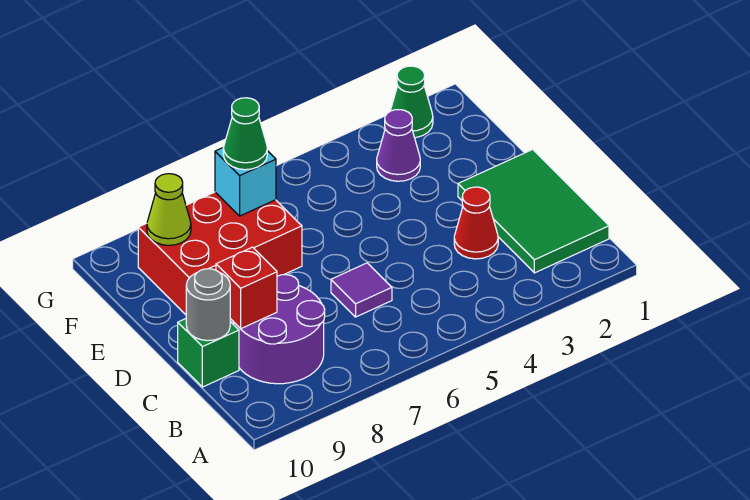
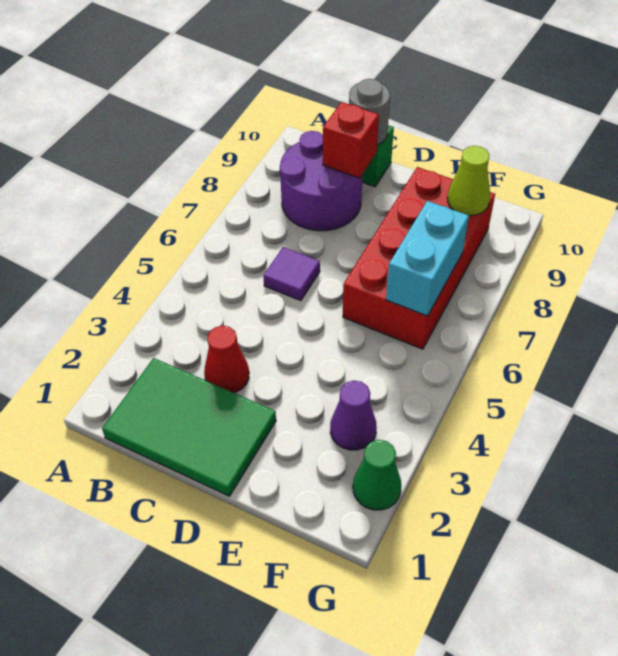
red brick E7:F9 level 1 -> red brick E6:F9 level 1
cyan brick F7 level 2 -> cyan brick F6:F7 level 2
green cone F7 level 3 -> none

